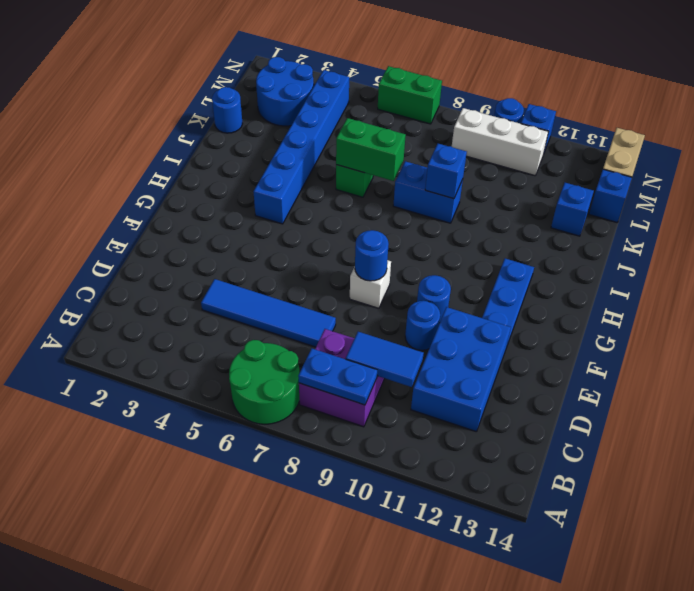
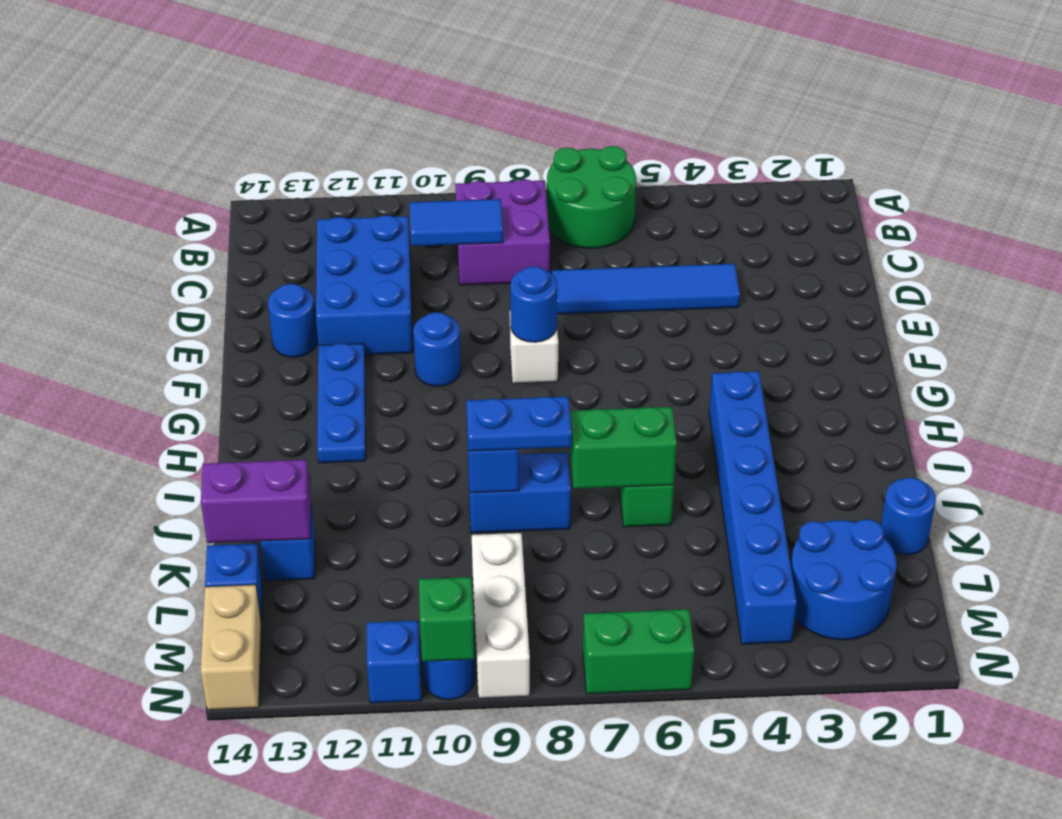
blue plate B8:B9 level 2 -> blue plate J8:J9 level 3
blue round brick E10 level 1 -> blue round brick E13 level 1
none -> purple brick K13:K14 level 2
white brick M9:M11 level 1 -> white brick L9:N9 level 1
none -> green brick N10 level 2

